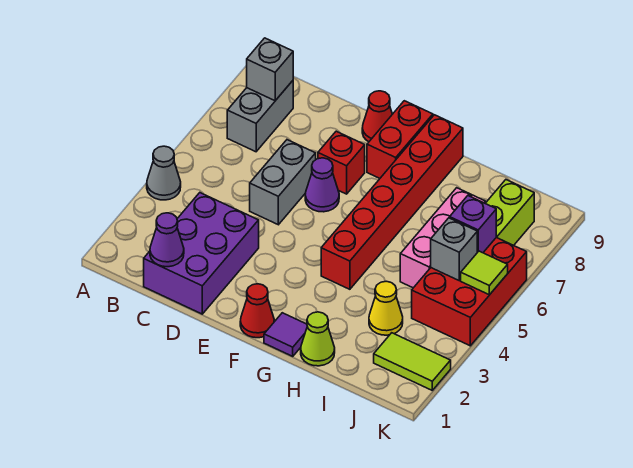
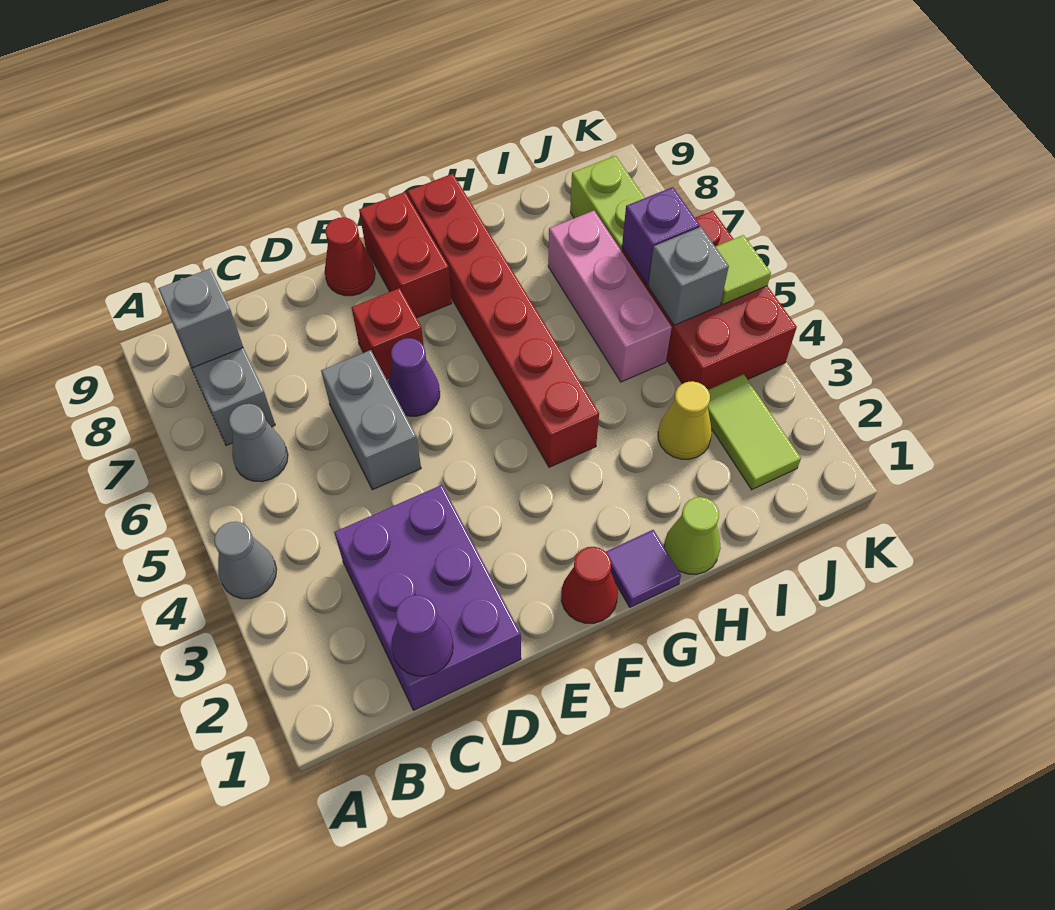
none -> grey cone B6 level 1
lime tile J2:K2 level 1 -> lime tile J2:J3 level 1

